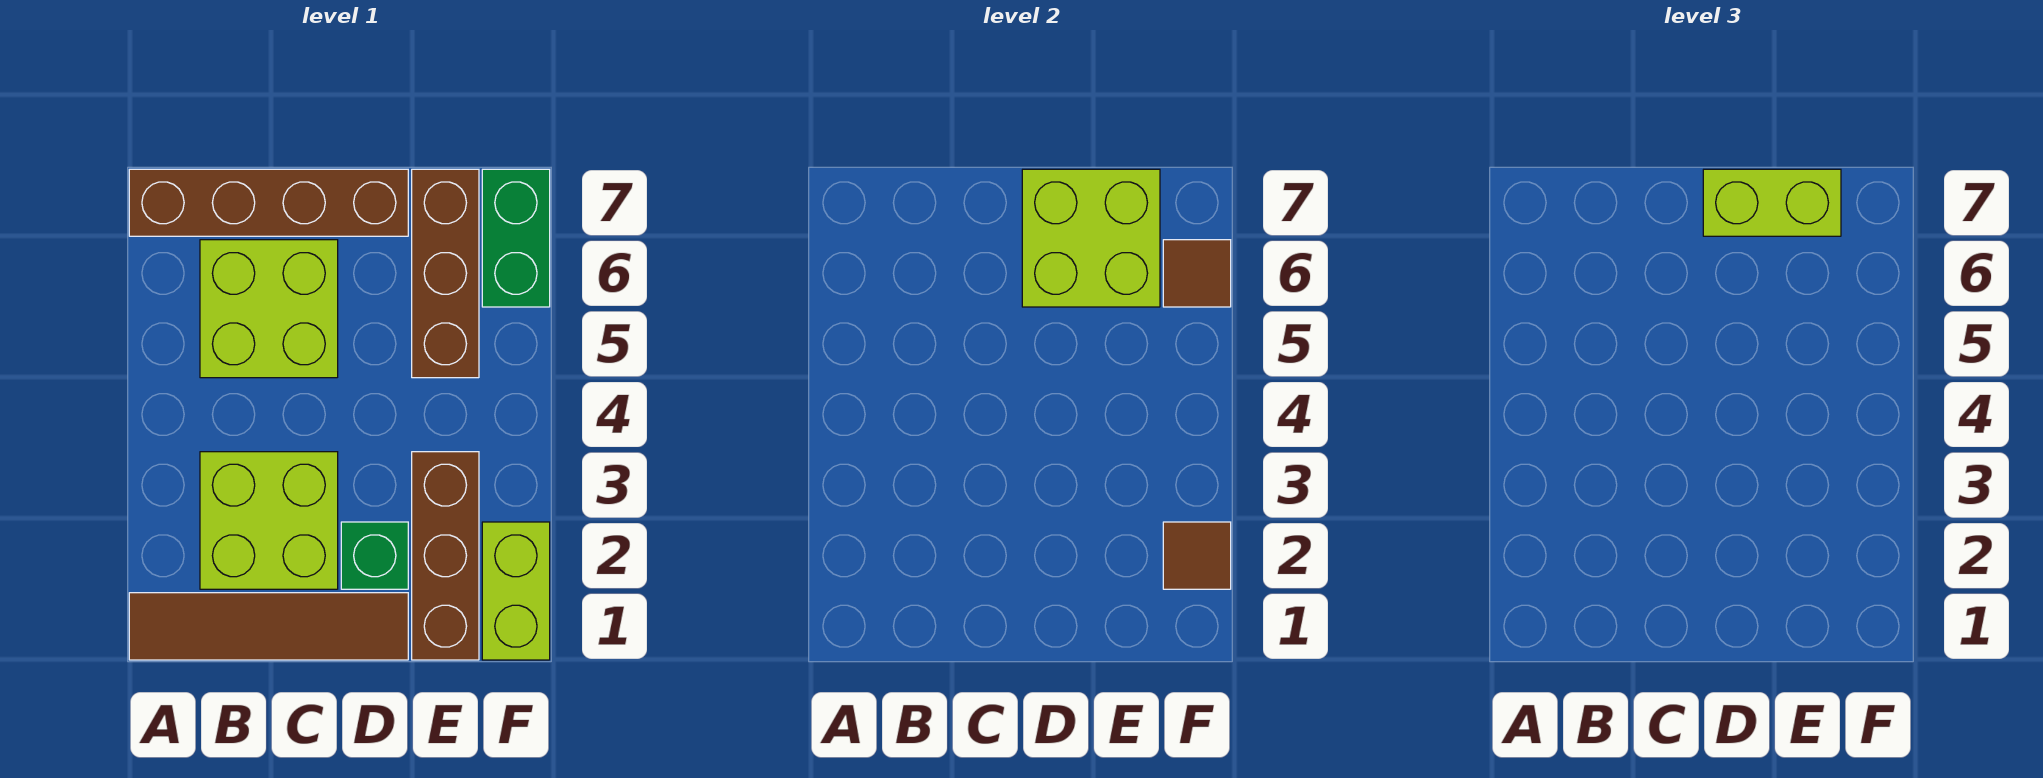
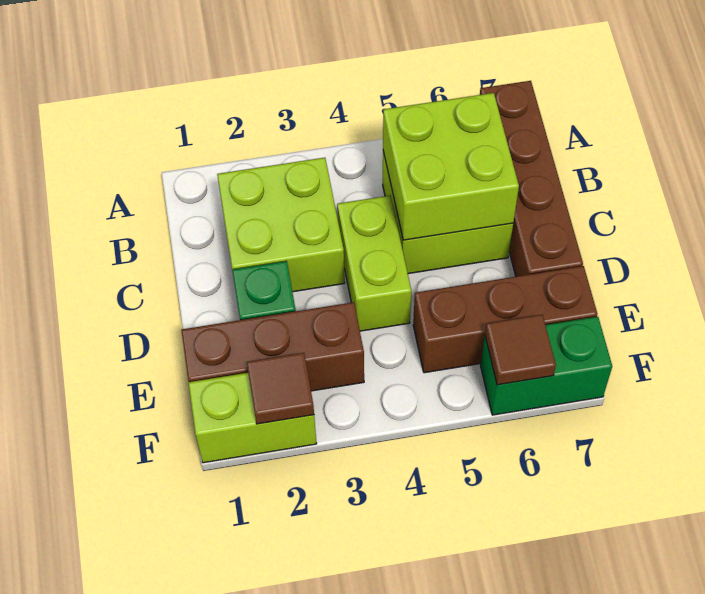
brown tile A1:D1 level 1 -> none
lime brick D6:E7 level 2 -> lime brick B5:C6 level 2
lime brick D7:E7 level 3 -> lime brick C4:D4 level 1

